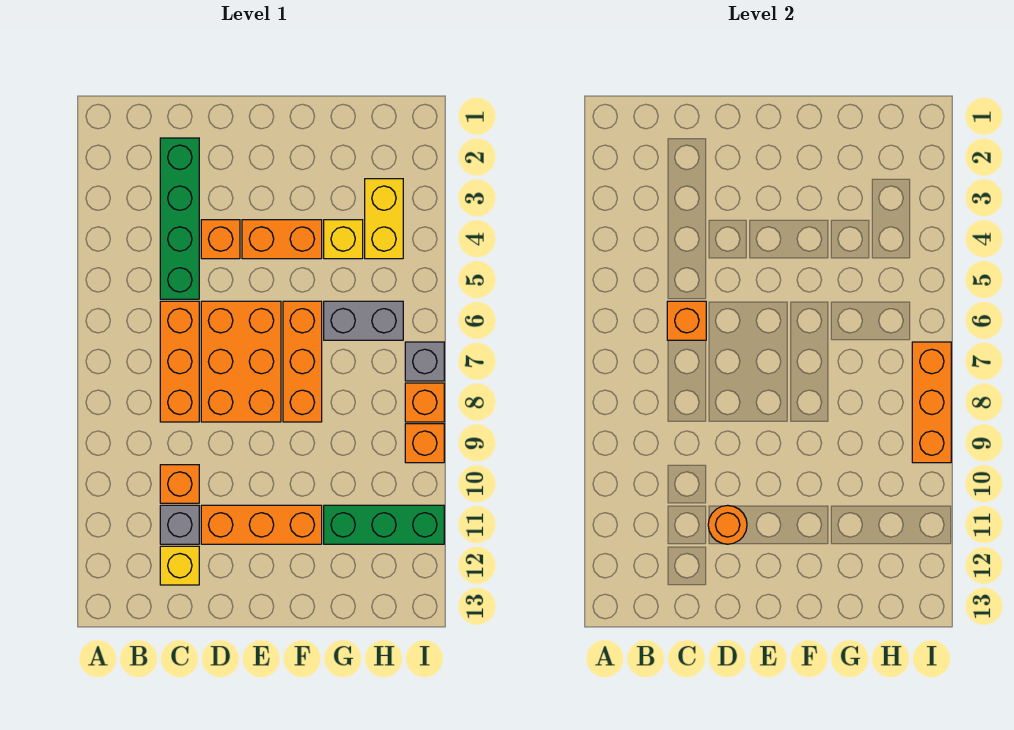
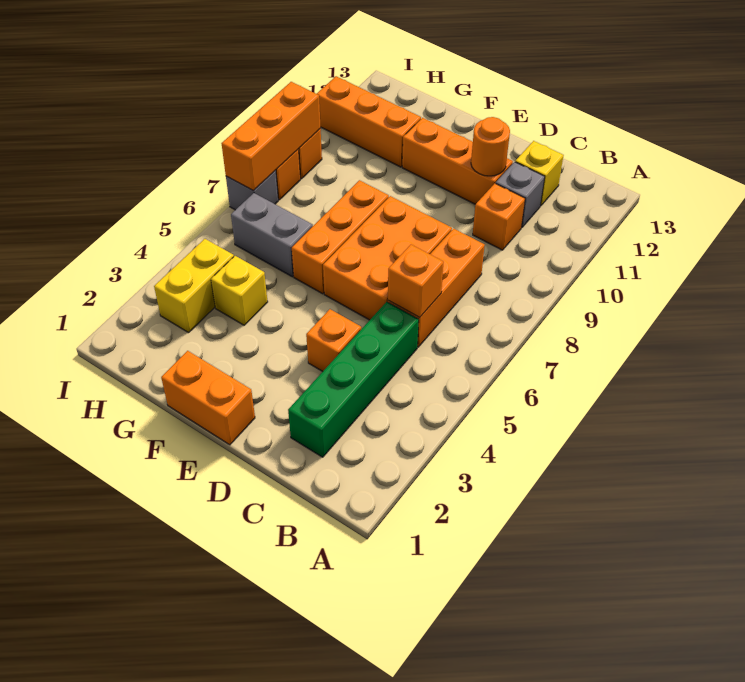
orange brick E4:F4 level 1 -> orange brick E1:F1 level 1
green brick G11:I11 level 1 -> orange brick G11:I11 level 1

